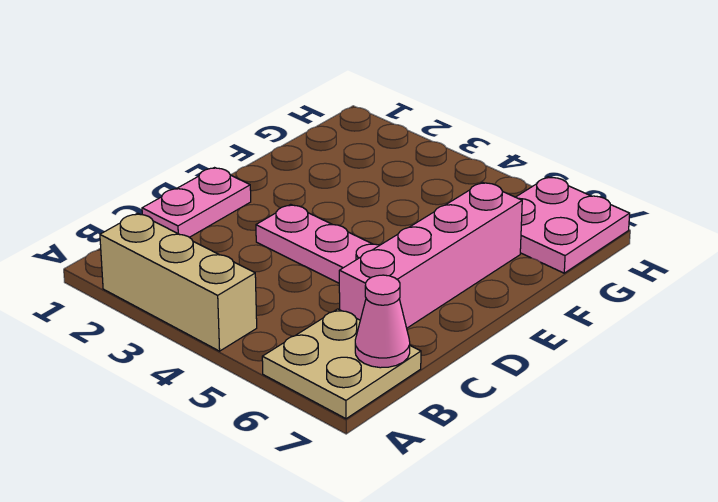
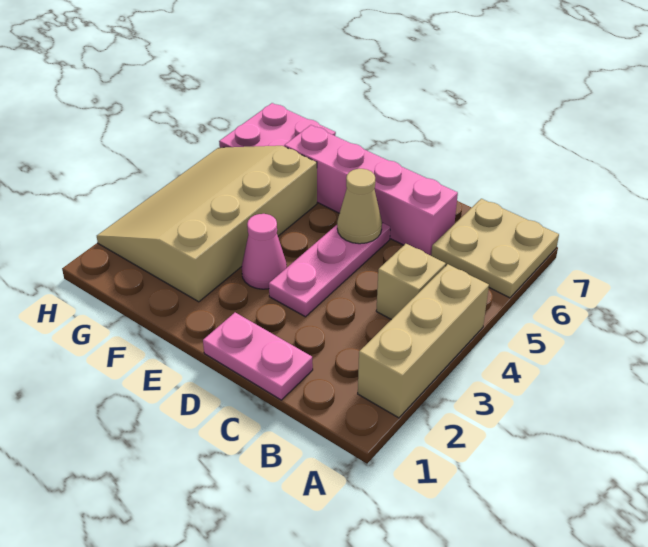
none -> tan brick B4 level 1
pink cone B7 level 2 -> pink cone E3 level 1
none -> tan cone D5 level 2
none -> tan slope F2:H5 level 1 top F

